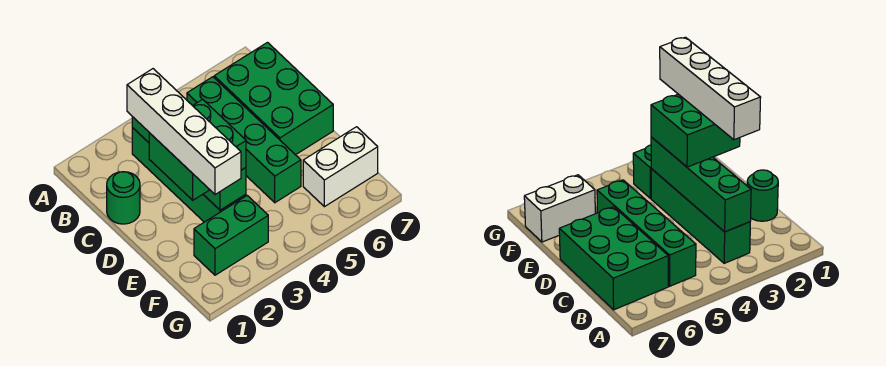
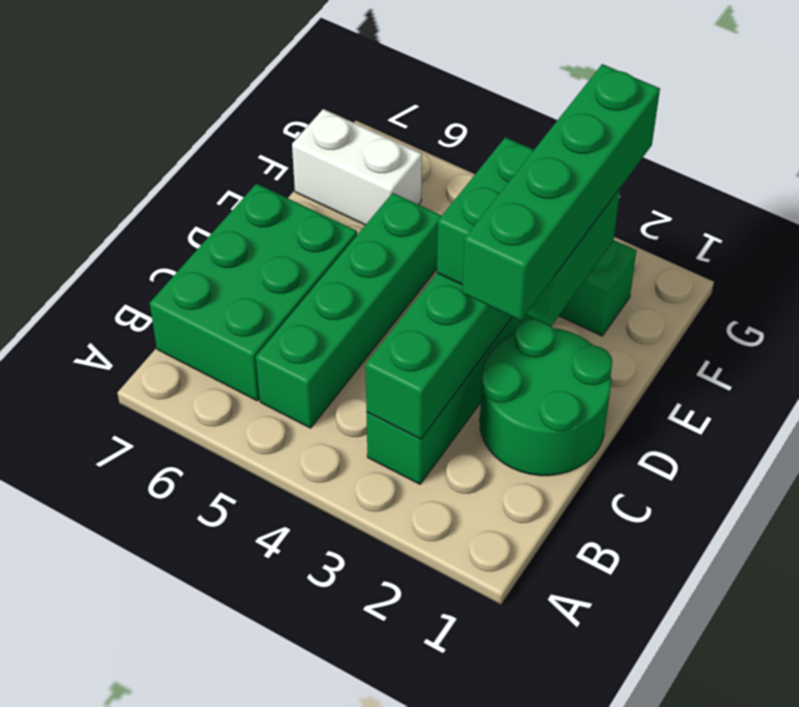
green round brick C1 level 1 -> green round brick C1:D2 level 1
white brick C2:F2 level 4 -> green brick C2:F2 level 4

